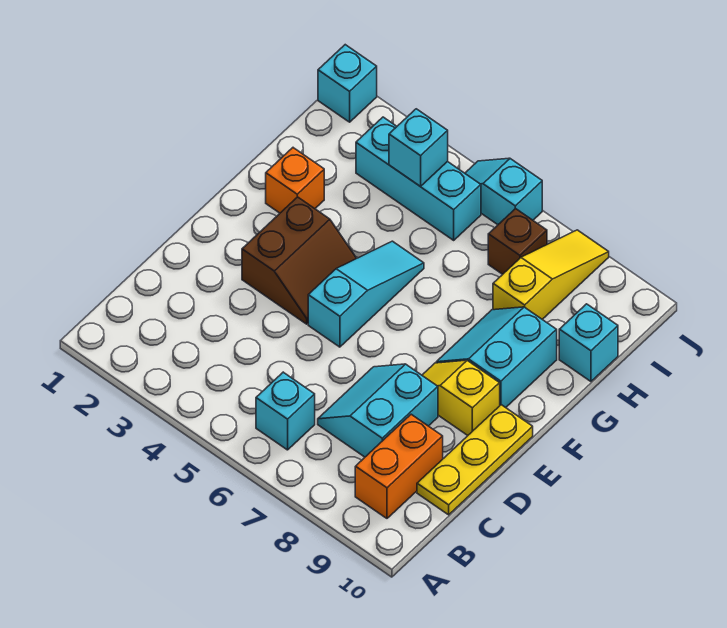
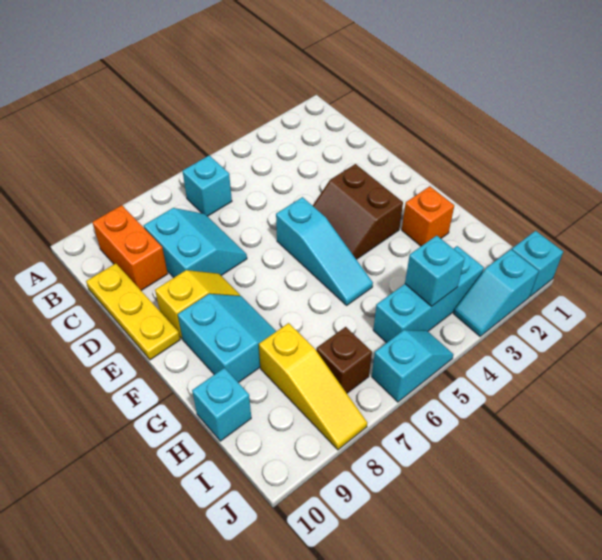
none -> cyan slope J2:J3 level 1 top 2

